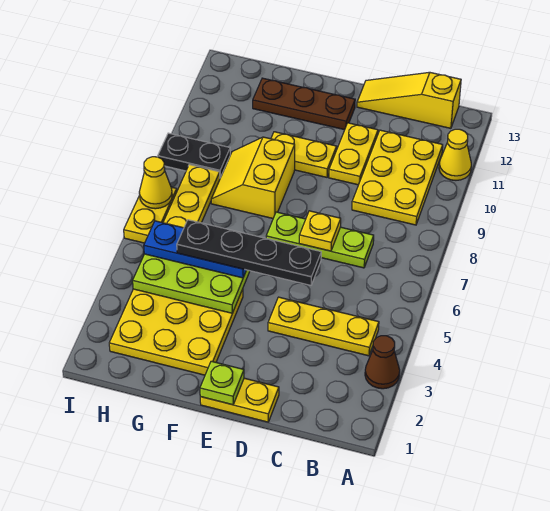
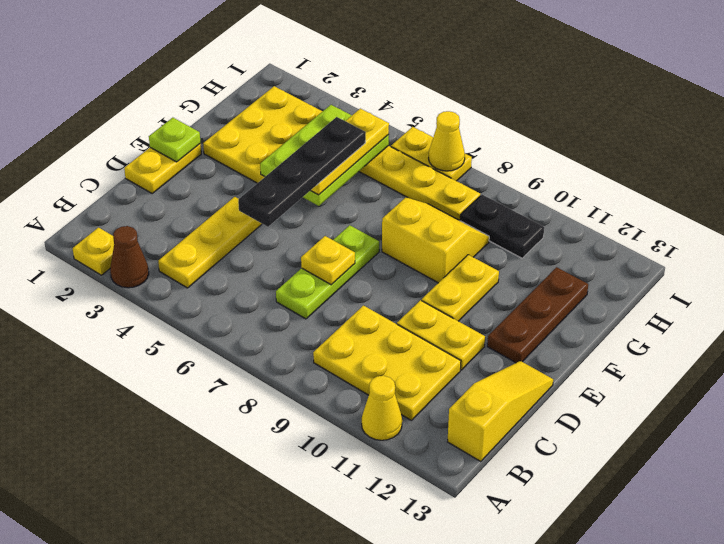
none -> yellow plate A2 level 1
blue plate F5:H5 level 3 -> yellow plate F5:H5 level 3
black plate H9:I9 level 1 -> black plate H9:H10 level 1

